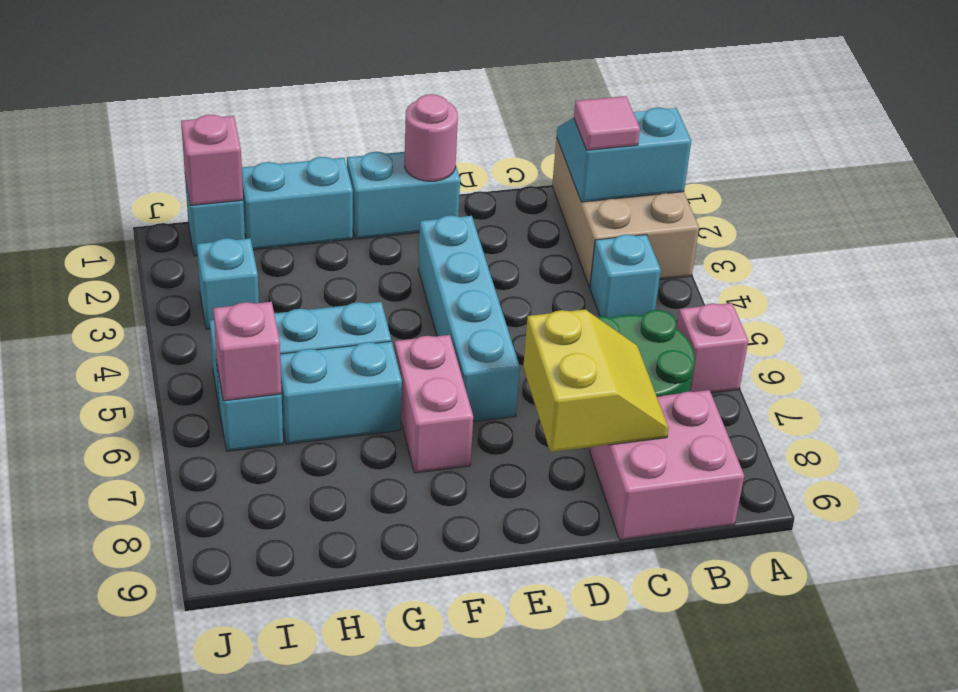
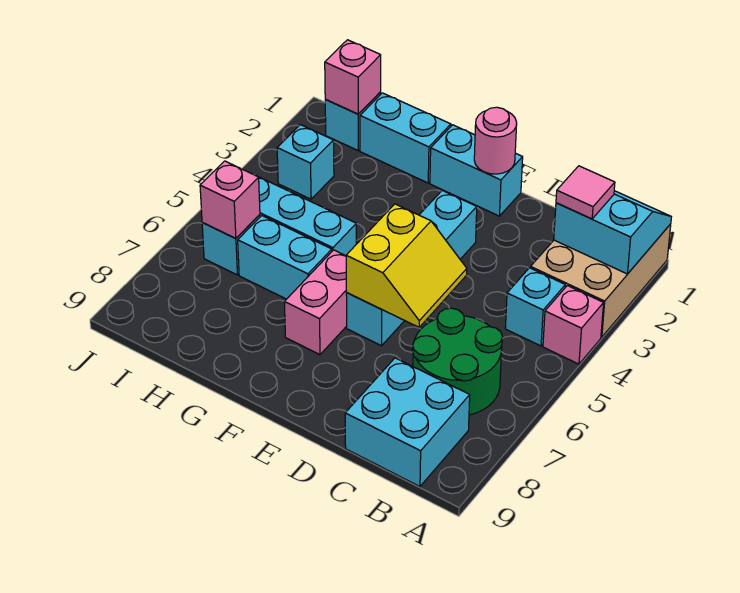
pink brick A6 level 1 -> pink brick A4 level 1
pink brick B8:C9 level 1 -> cyan brick B8:C9 level 1
yellow slope C7:D8 level 2 top D -> yellow slope D5:E6 level 2 top E

